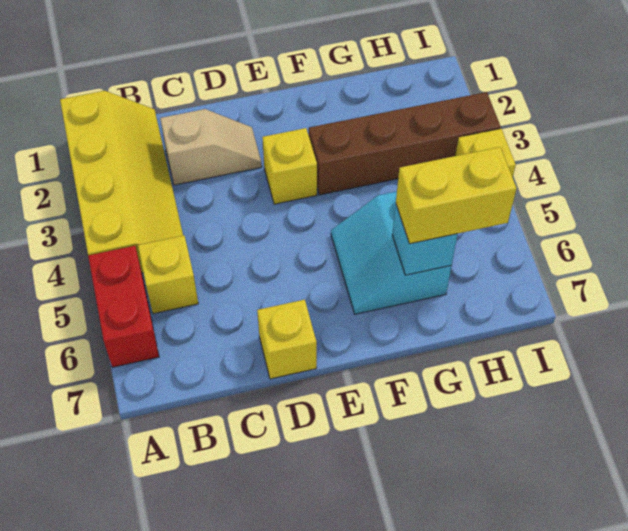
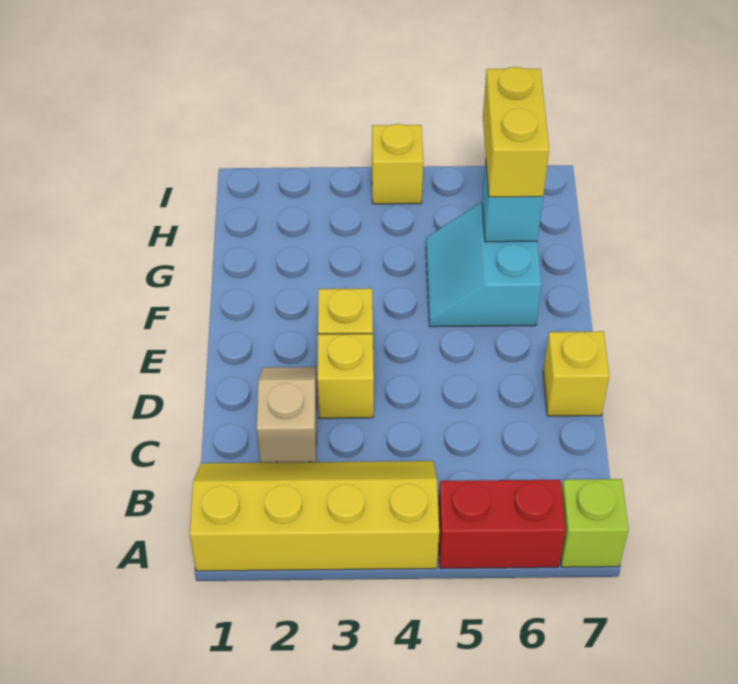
none -> lime brick A7 level 1
yellow brick B5 level 1 -> yellow brick D3 level 1
brown brick F3:I3 level 1 -> none
cyan slope F5:G6 level 1 top G -> cyan slope F5:G6 level 1 top 6

